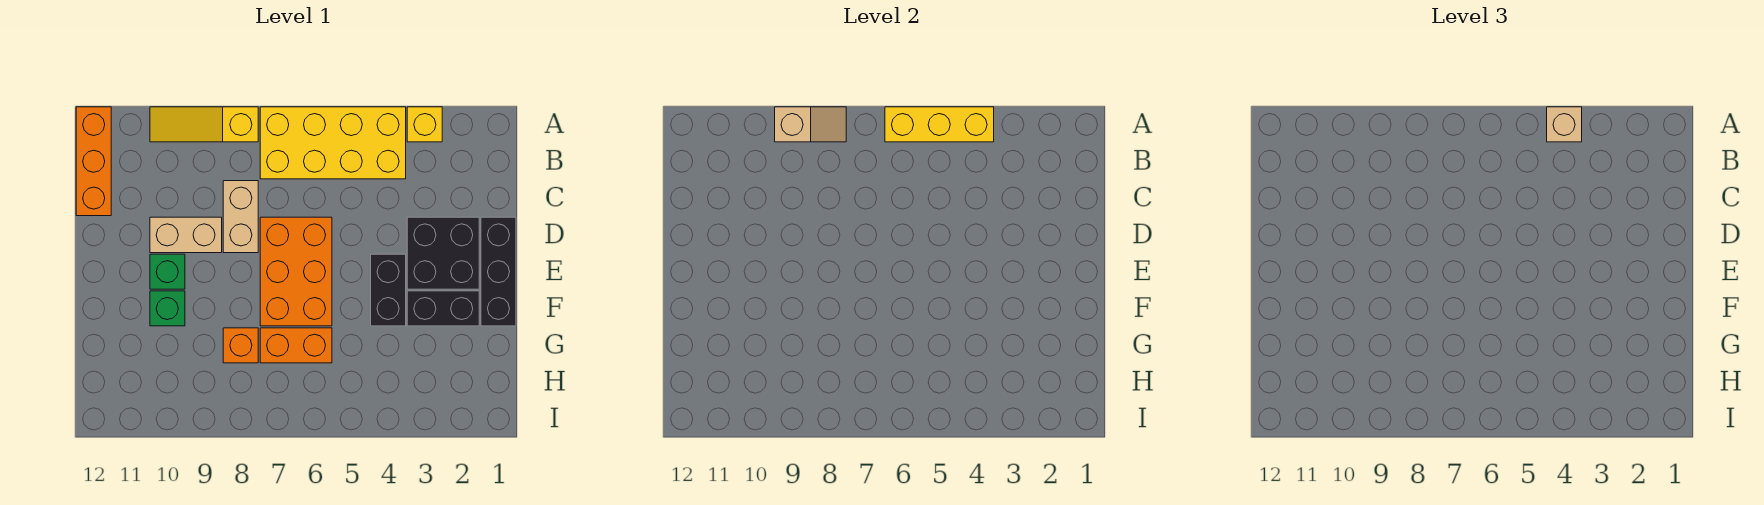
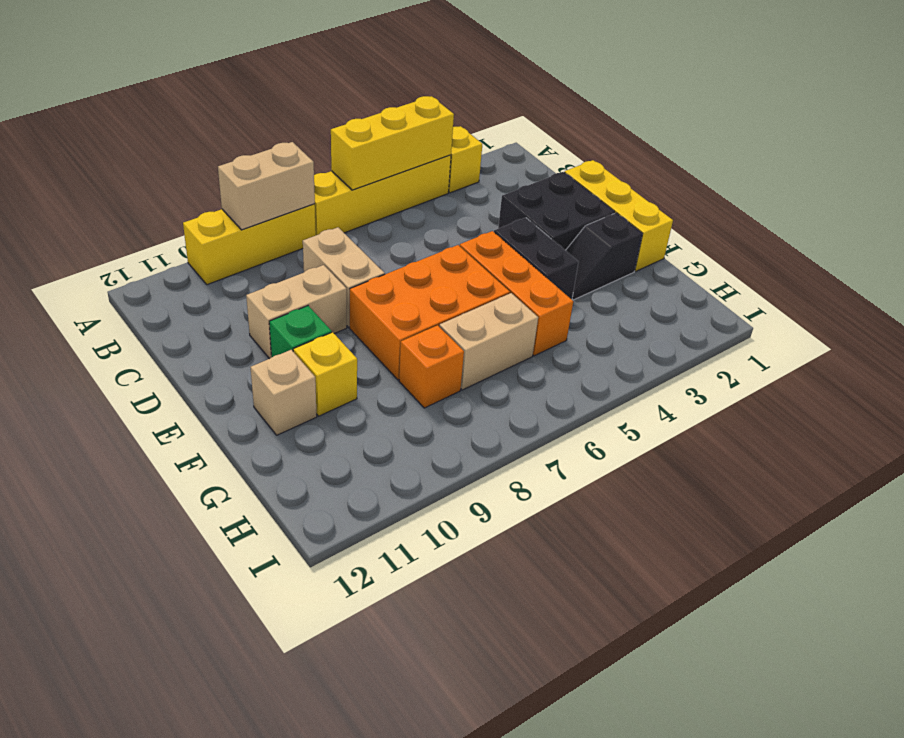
yellow brick A4:B7 level 1 -> yellow brick A4:A7 level 1
tan brick A4 level 3 -> tan brick F11 level 1
yellow slope A8:A10 level 1 top 8 -> yellow brick A8:A10 level 1
tan slope A8:A9 level 2 top 9 -> tan brick A8:A9 level 2
orange brick A12:C12 level 1 -> orange brick E5:G5 level 1
black brick D1:F1 level 1 -> yellow brick D1:F1 level 1
orange brick D6:F7 level 1 -> orange brick E6:F8 level 1
black brick F2:F3 level 1 -> black slope F2:F3 level 1 top 2
green brick F10 level 1 -> yellow brick F10 level 1
orange brick G6:G7 level 1 -> tan brick G6:G7 level 1

